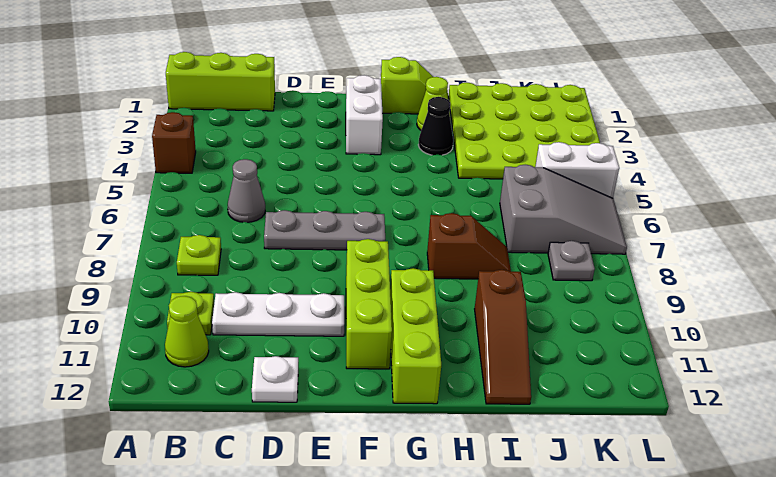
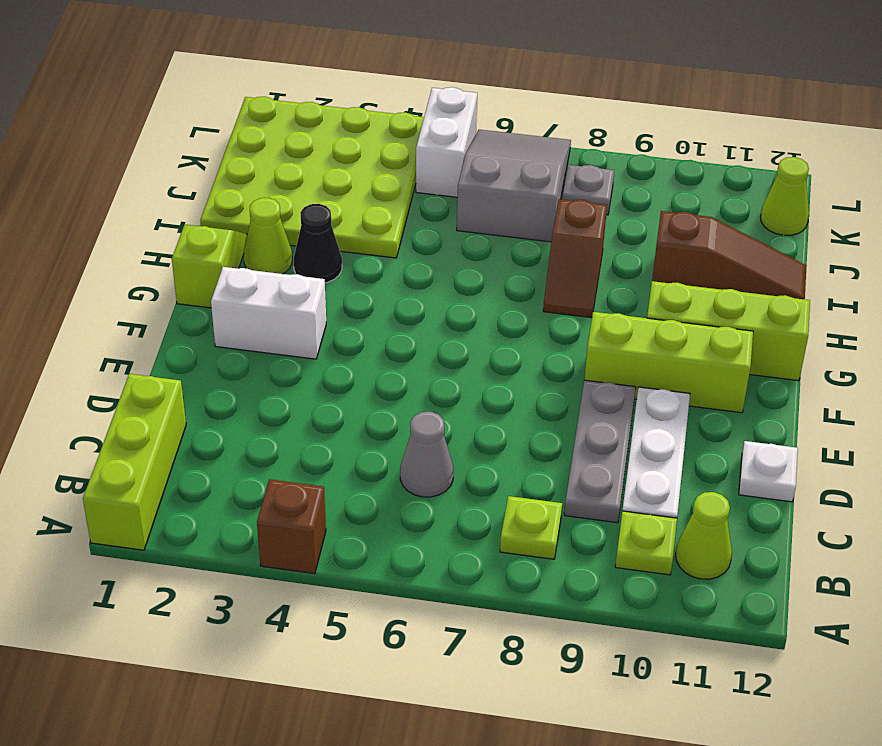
grey plate D7:F7 level 1 -> grey plate C9:E9 level 1
brown slope H8:I8 level 1 top H -> brown slope H8:I8 level 1 top I
none -> lime cone K12 level 1

